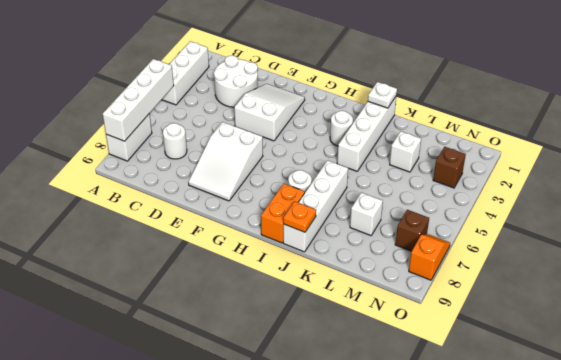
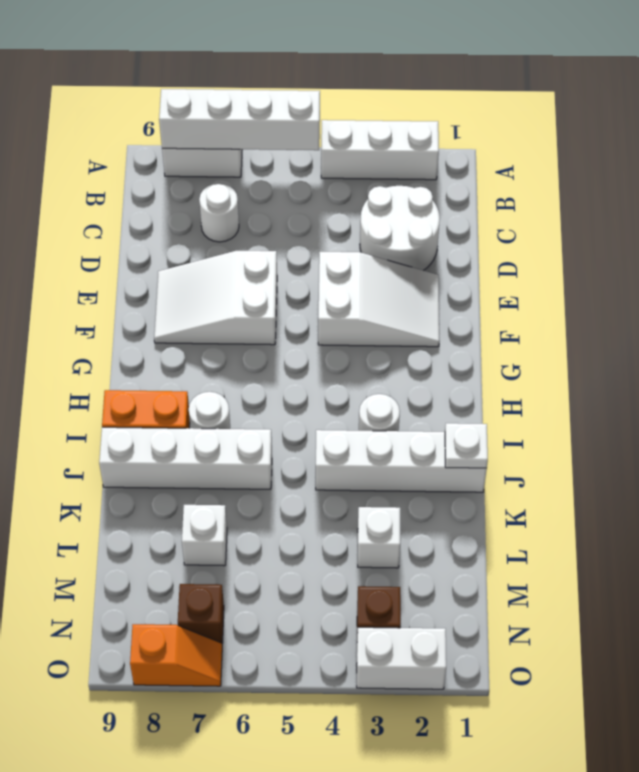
orange plate J9 level 2 -> none
none -> white brick O2:O3 level 1

